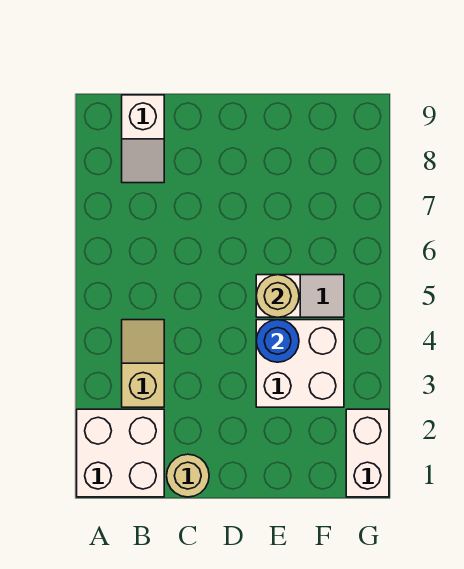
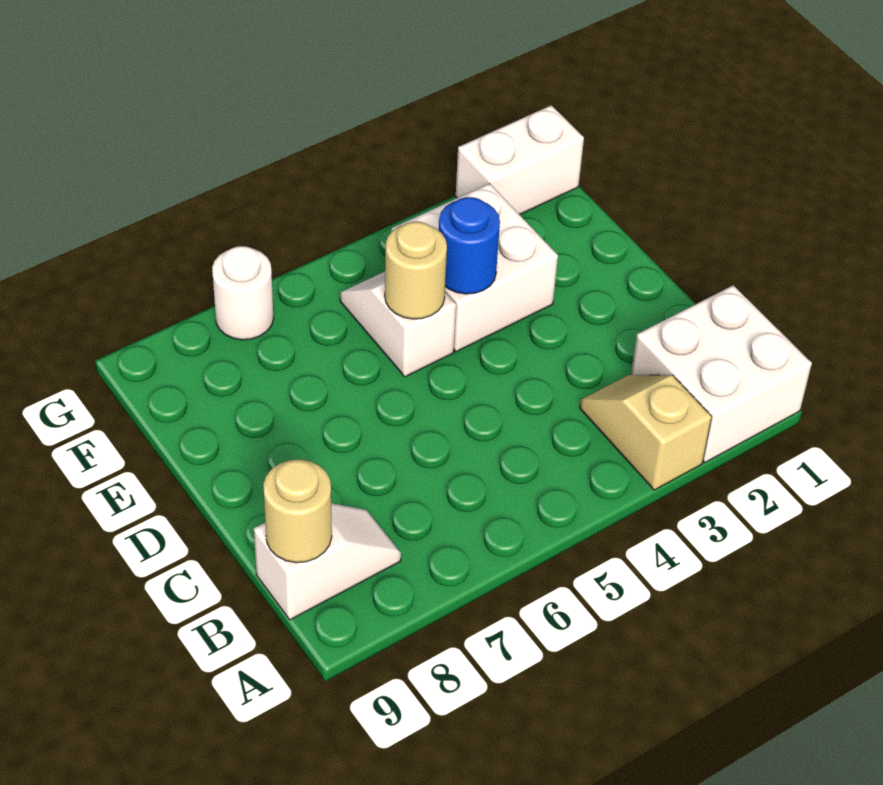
tan slope B3:B4 level 1 top 3 -> tan slope A3:B3 level 1 top A
tan round brick C1 level 1 -> tan round brick B9 level 2
none -> white round brick G7 level 1

